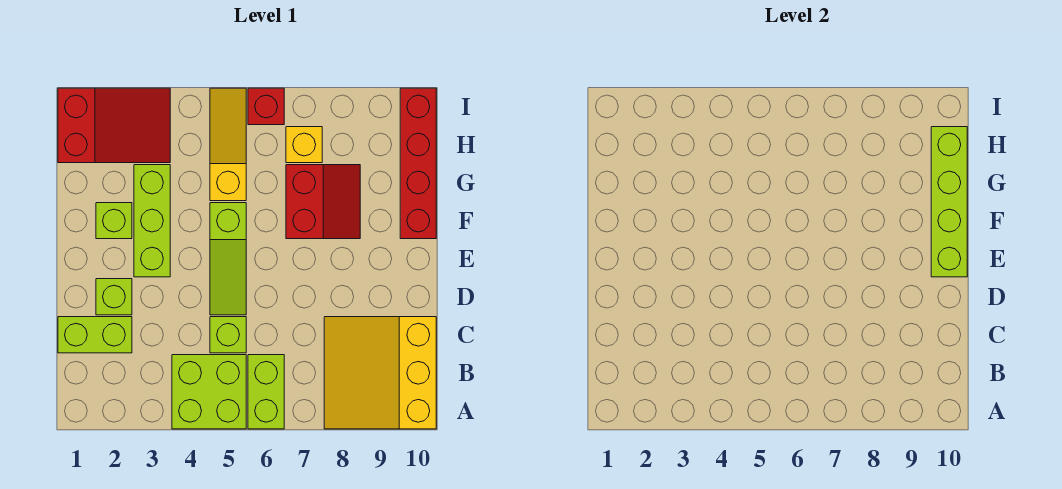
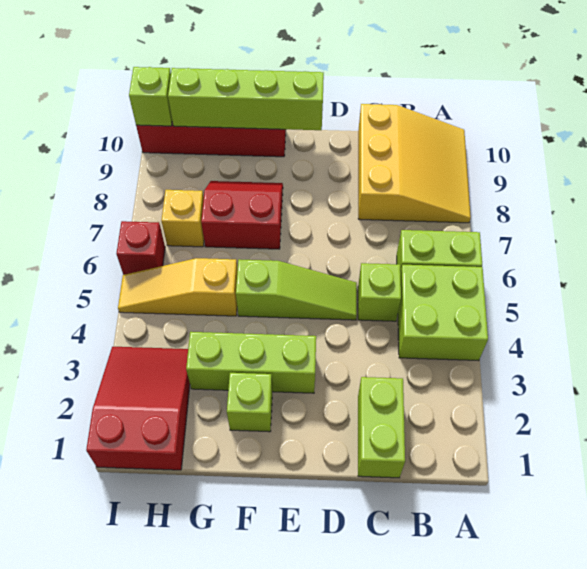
yellow slope A8:C10 level 1 top 10 -> yellow slope A8:C10 level 1 top C
lime brick D2 level 1 -> lime brick I10 level 2

